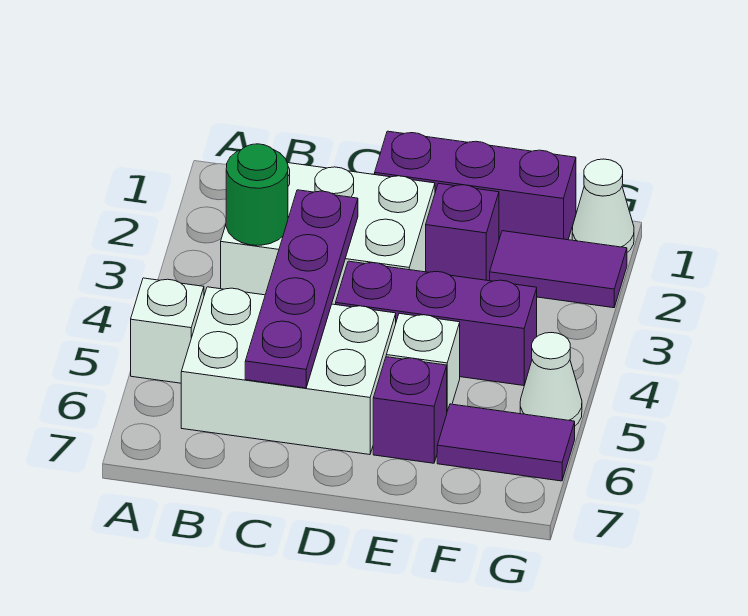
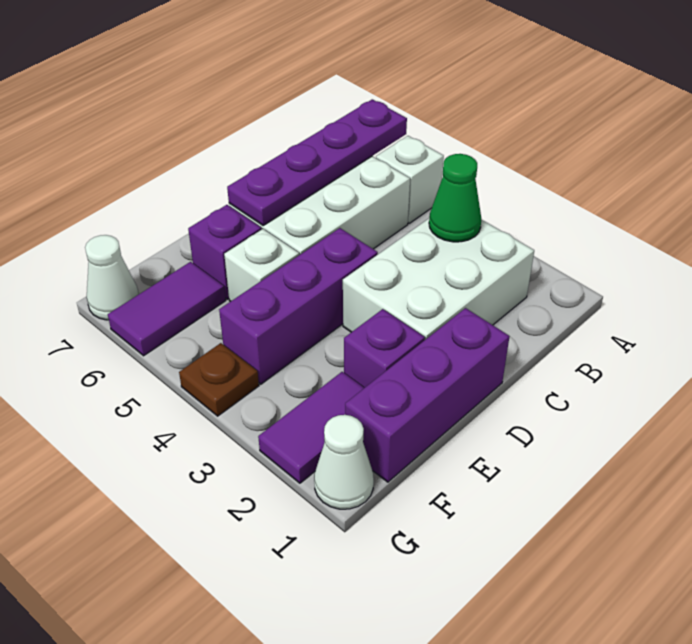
green round brick B3 level 2 -> green cone B3 level 2
purple plate C3:C6 level 2 -> purple plate A6:D6 level 2
none -> brown plate G4 level 1
white cone G5 level 1 -> white cone G7 level 1

